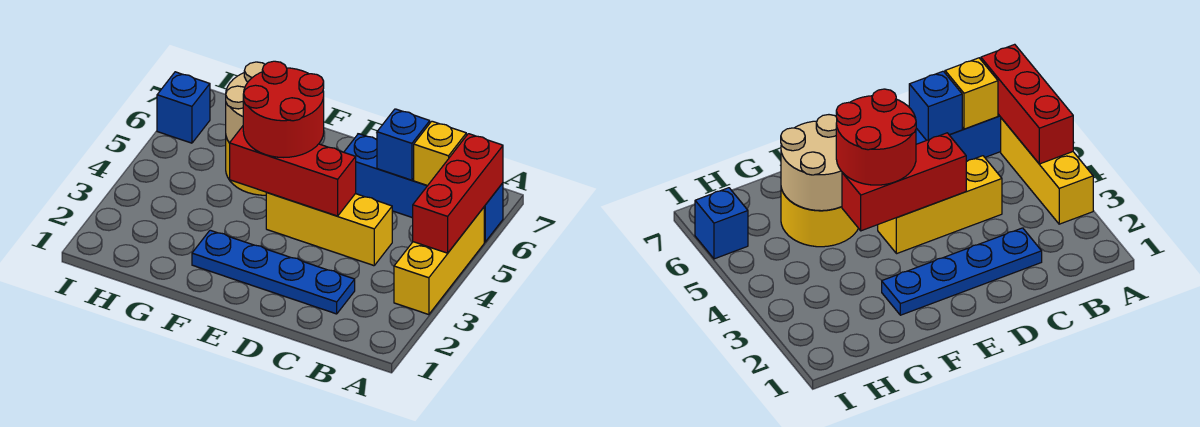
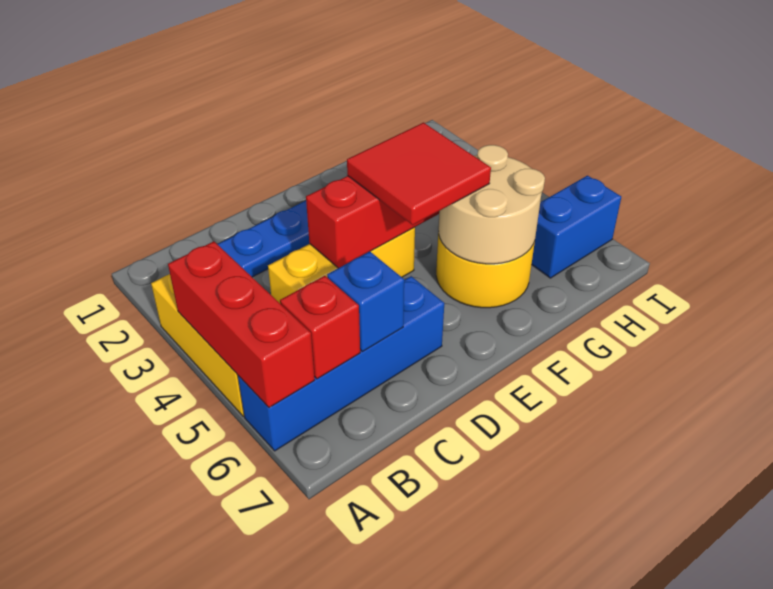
yellow brick B6 level 2 -> red brick B6 level 2
red round brick E4:F5 level 3 -> red tile E4:F5 level 3
blue brick I6 level 1 -> blue brick H6:I6 level 1

